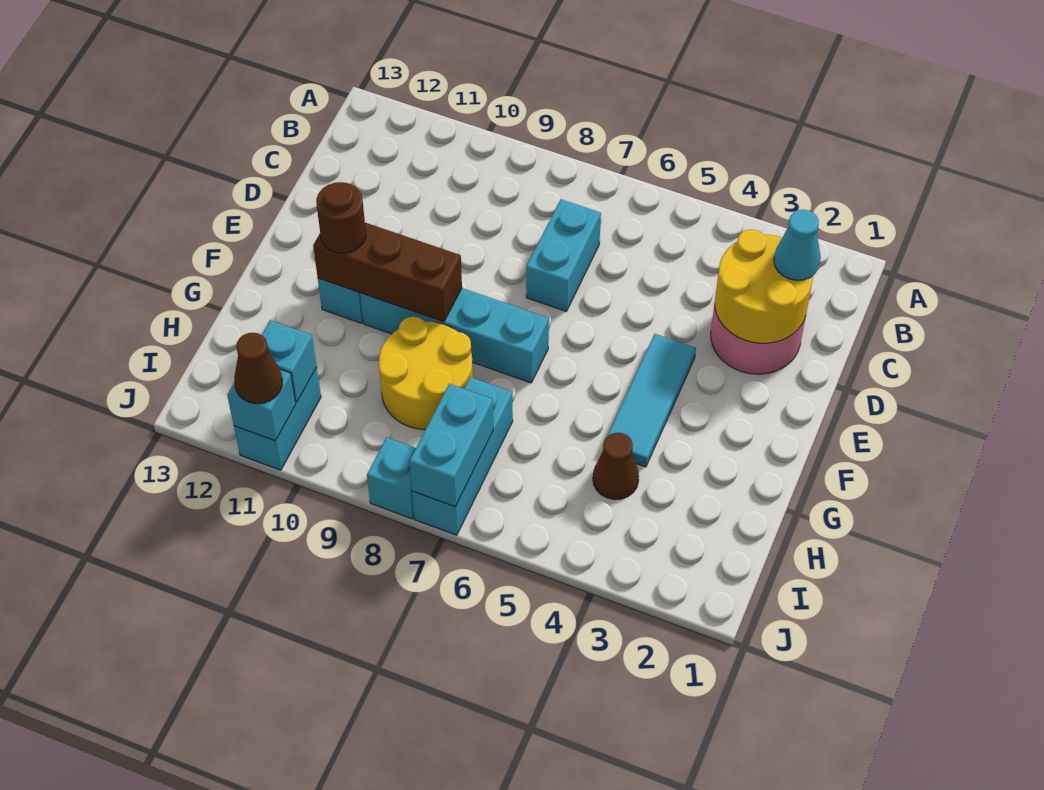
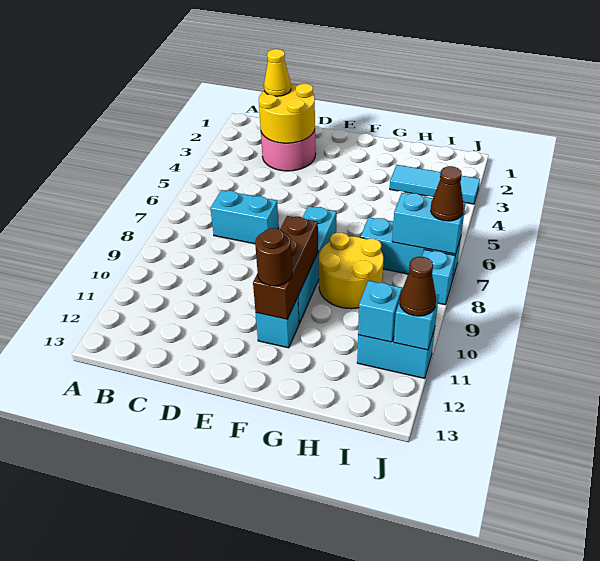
cyan cone C2 level 3 -> yellow cone C2 level 3
cyan tile E4:G4 level 1 -> cyan tile H3:J3 level 1
brown cone H4 level 1 -> brown cone J7 level 3

